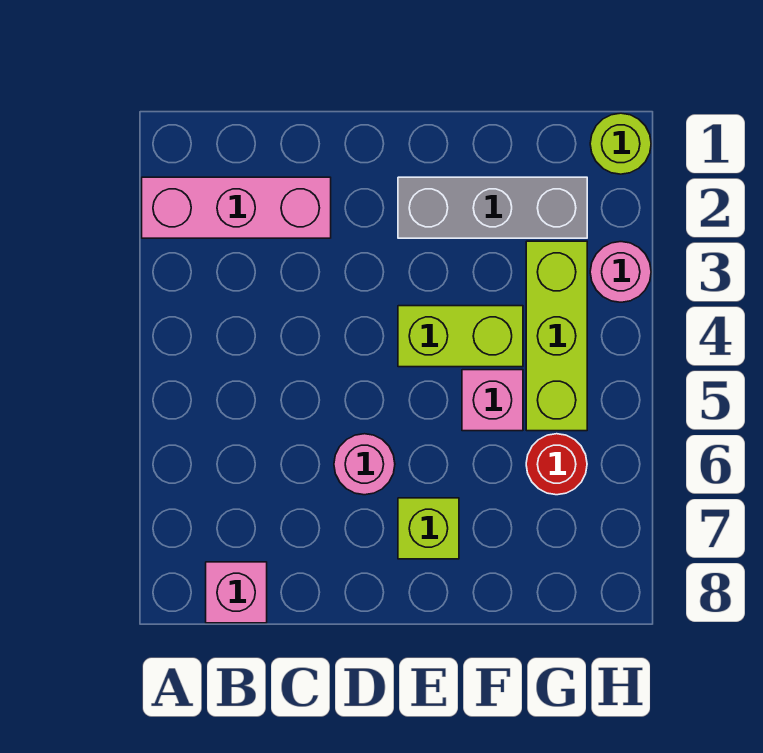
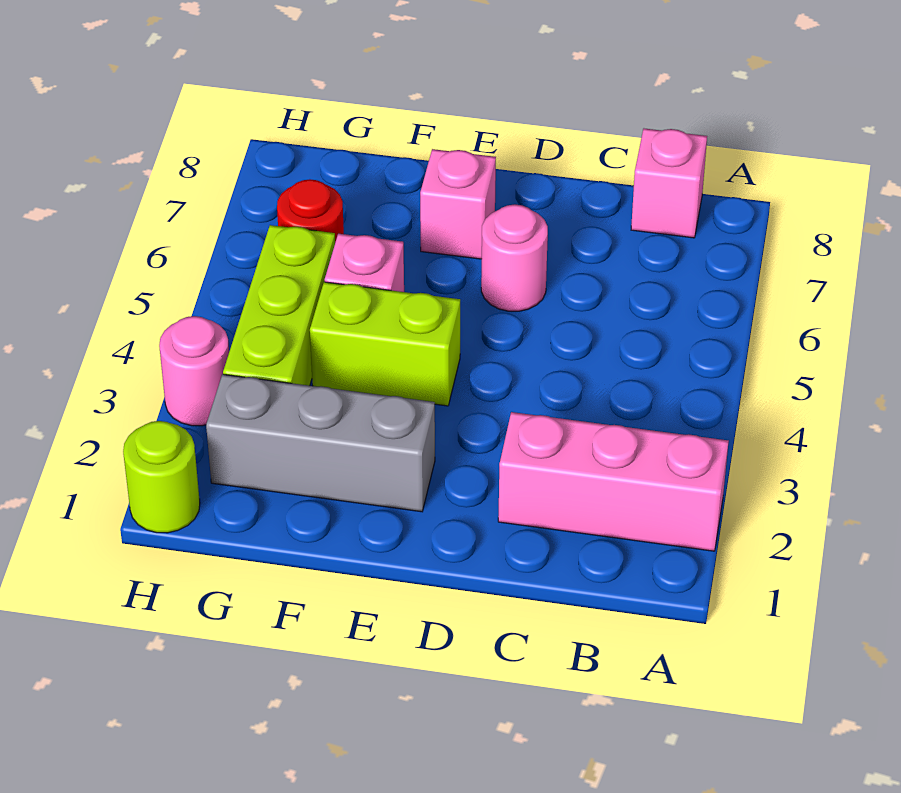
lime brick E7 level 1 -> pink brick E7 level 1

